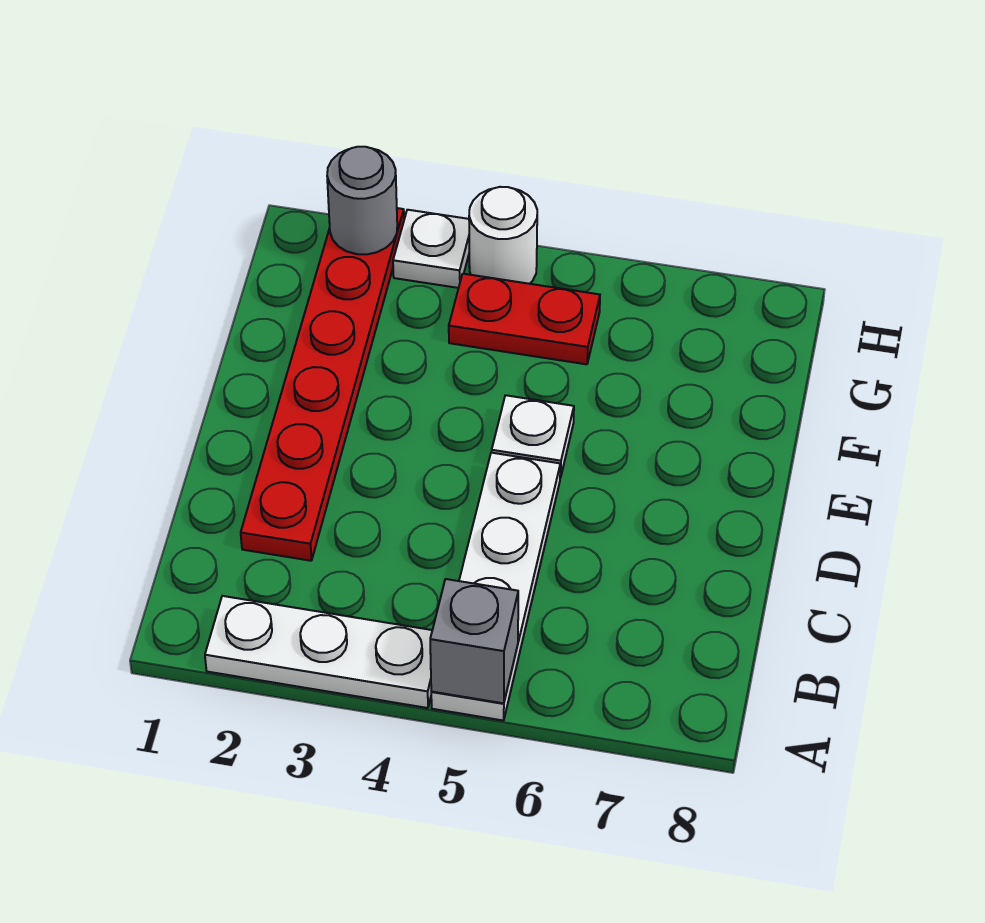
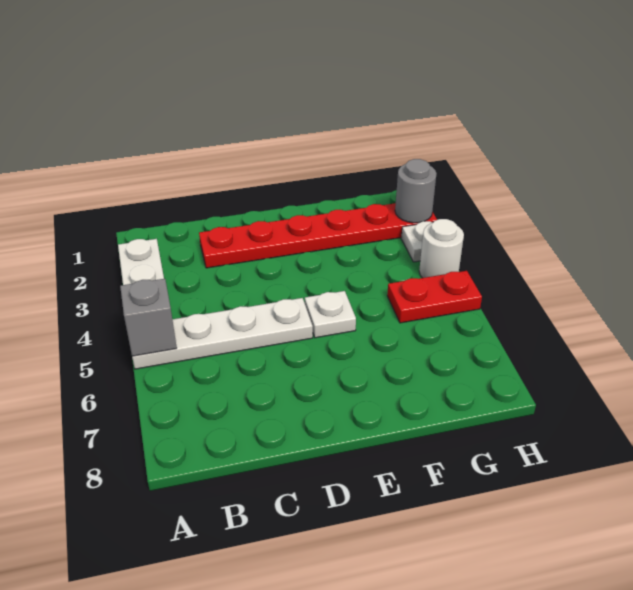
red plate G4:G5 level 1 -> red plate G5:H5 level 1

